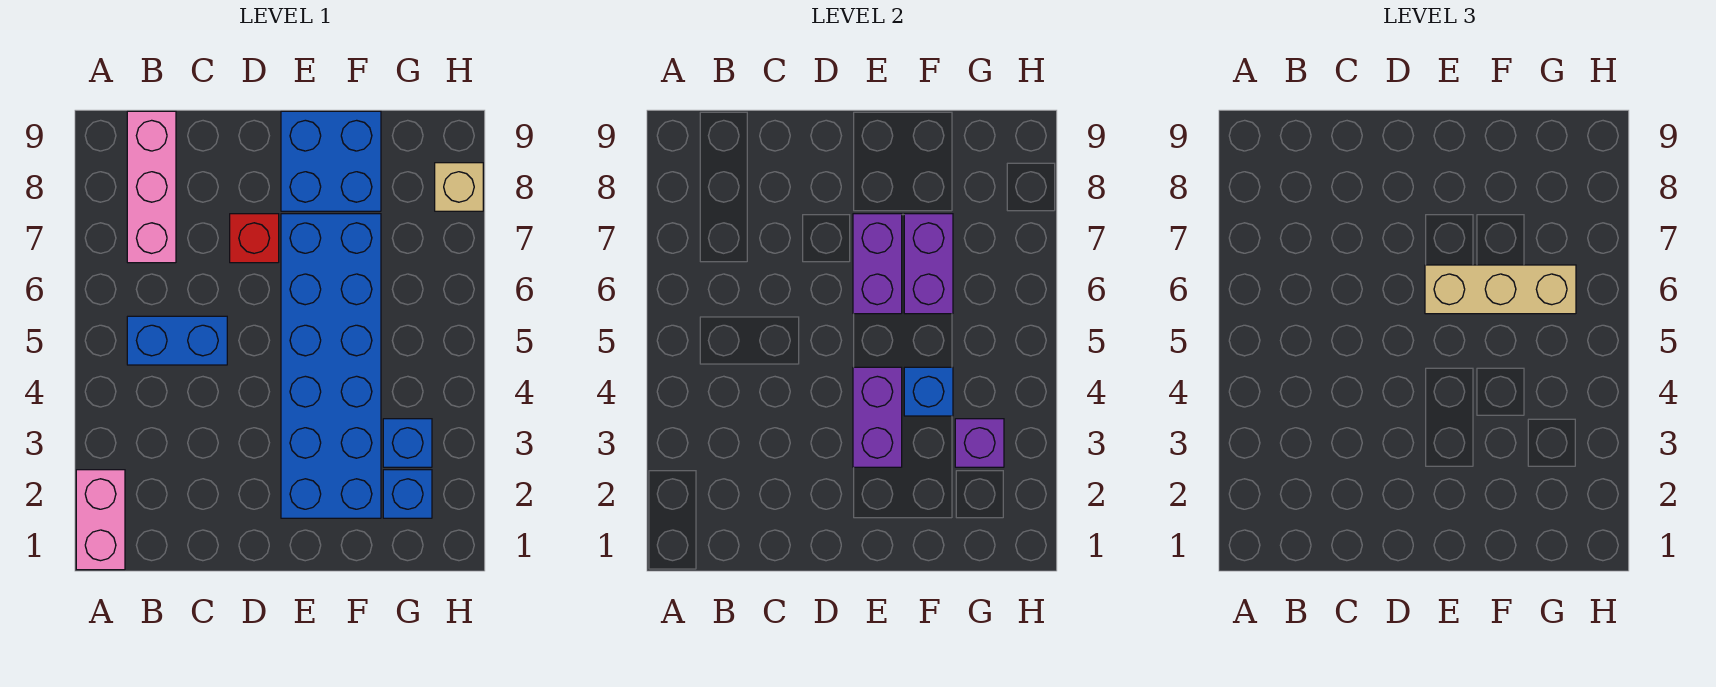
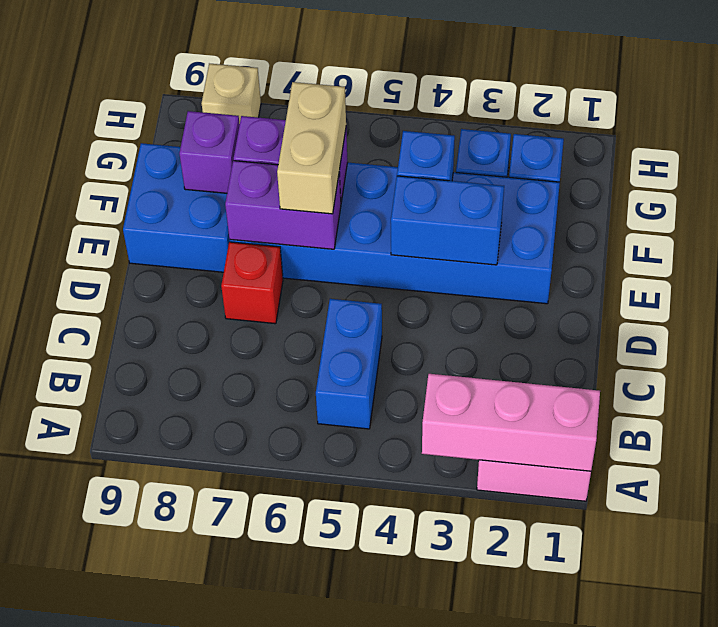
pink brick B7:B9 level 1 -> pink brick A1:A3 level 2
purple brick E3:E4 level 2 -> blue brick E3:E4 level 2
tan brick E6:G6 level 3 -> tan brick E6:F6 level 3
purple brick G3 level 2 -> purple brick F8 level 2

